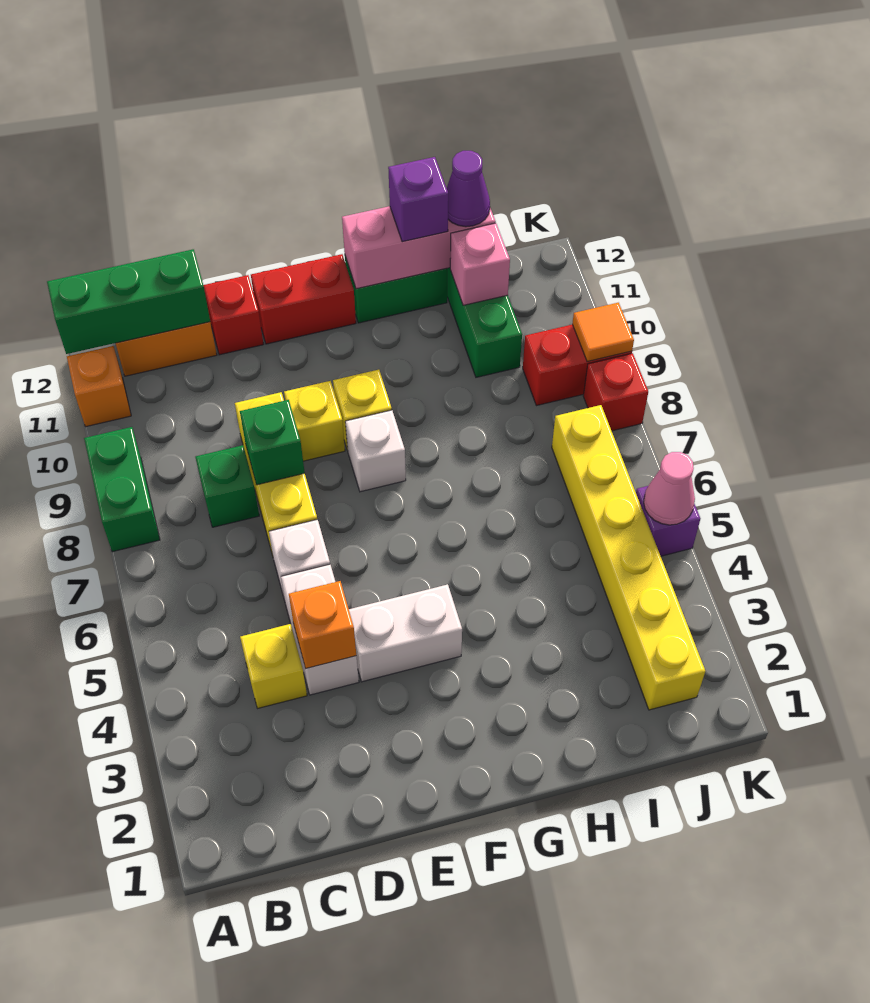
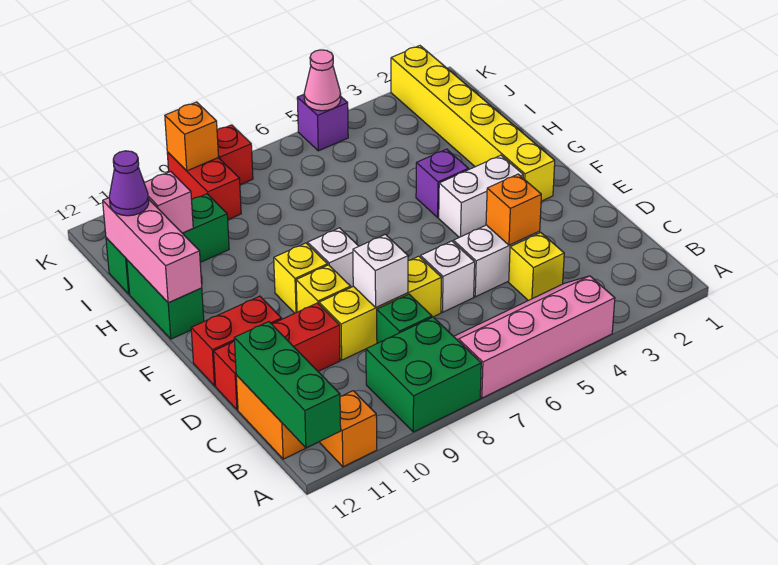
none -> pink slope A4:B7 level 1 top A
green brick A8:A9 level 1 -> green brick A8:B9 level 1
green brick D8 level 2 -> white brick D8 level 2
red brick D12 level 1 -> red brick D10:D12 level 1
white brick E4:F4 level 1 -> white brick F3:F4 level 1
red brick E12:F12 level 1 -> red brick E11:E12 level 1
purple brick H12 level 3 -> purple brick G4 level 1
yellow brick J2:J7 level 1 -> yellow brick F2:K2 level 1
orange tile K9 level 2 -> orange brick K9 level 2

